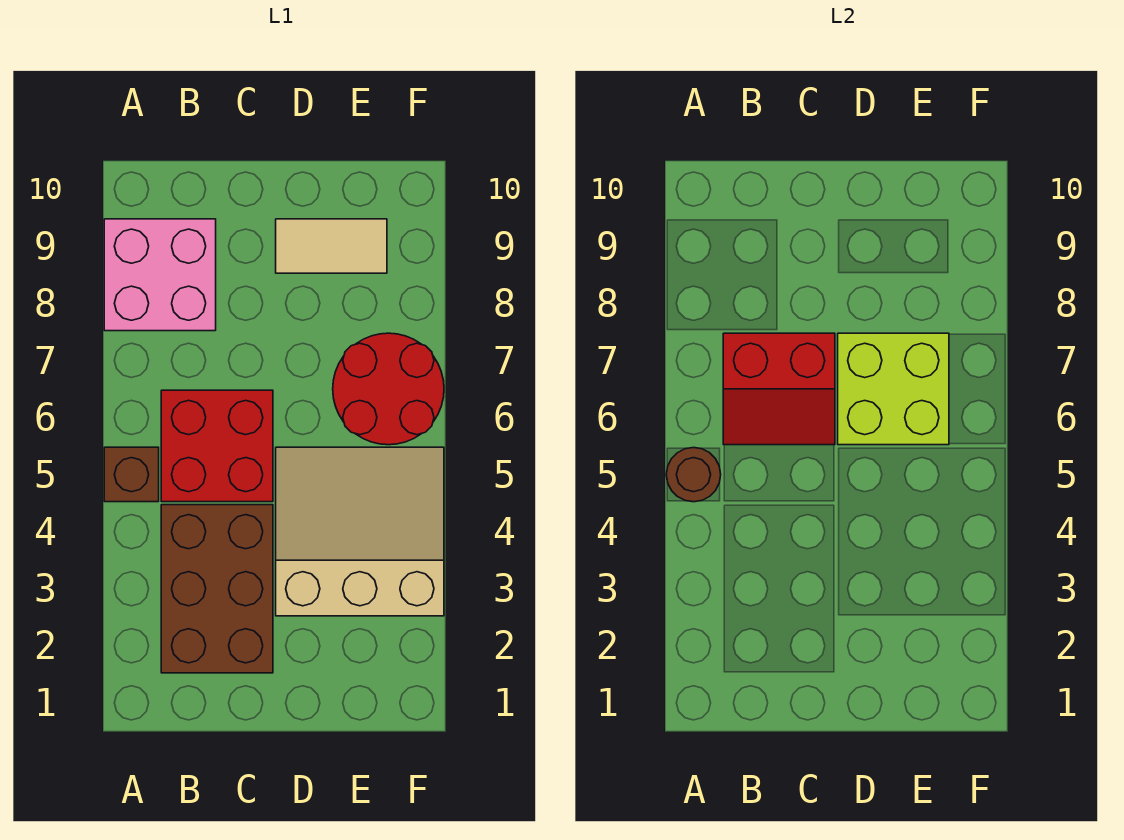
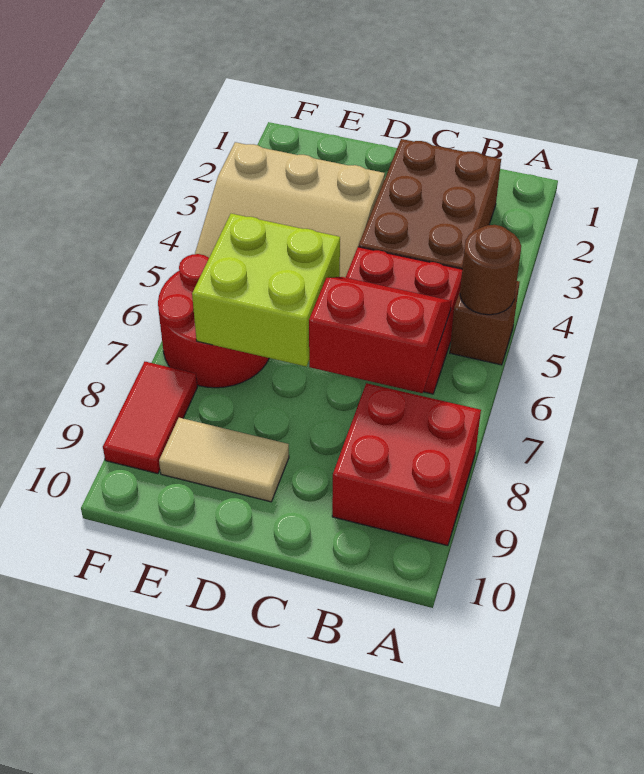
pink brick A8:B9 level 1 -> red brick A8:B9 level 1
none -> red tile F8:F9 level 1

